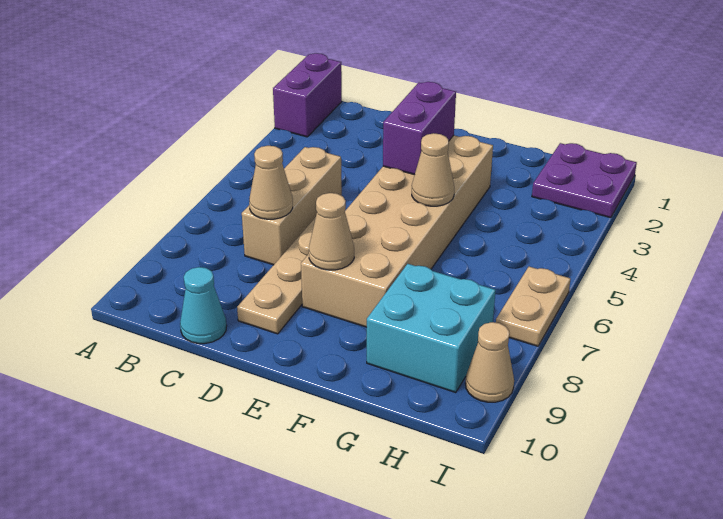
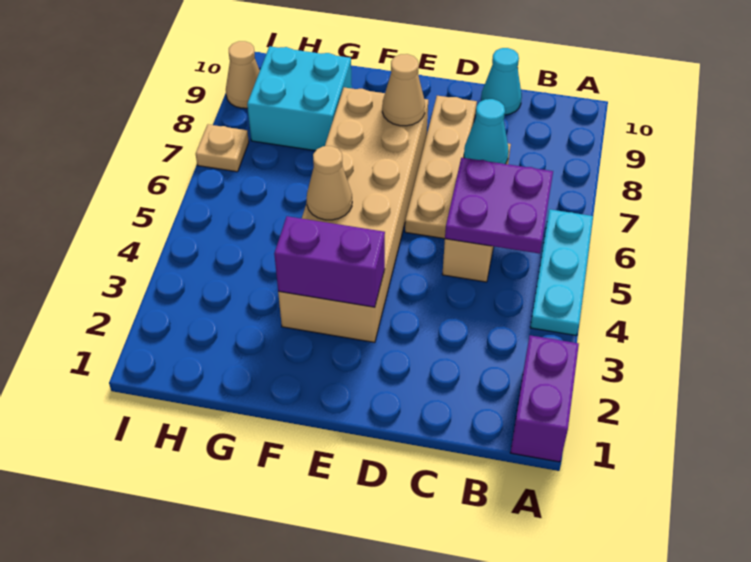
none -> cyan plate A4:A6 level 1
tan cone C7 level 2 -> cyan cone C7 level 2
purple brick E3:E4 level 2 -> purple brick E3:F3 level 2
purple plate H1:I2 level 1 -> purple plate B5:C6 level 2
tan plate I6:I7 level 1 -> tan plate I7 level 1

